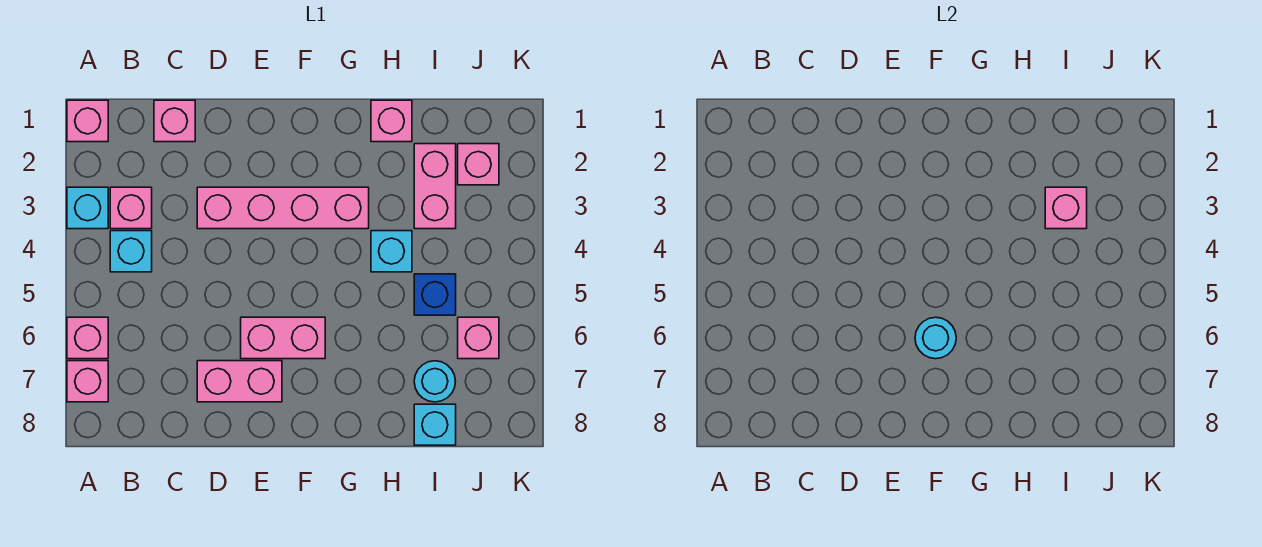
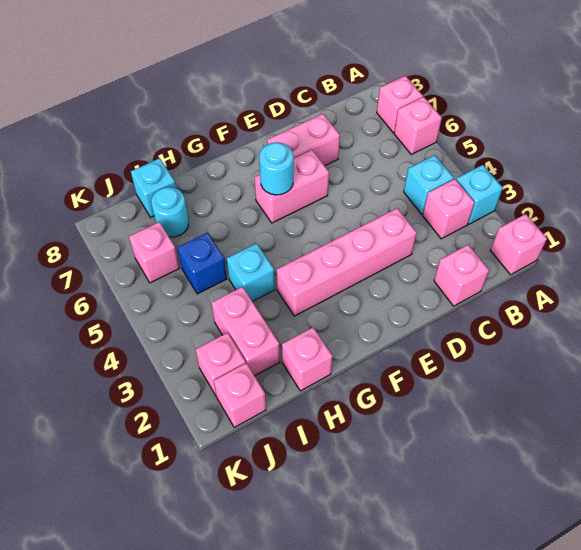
pink brick I3 level 2 -> pink brick J1 level 1

